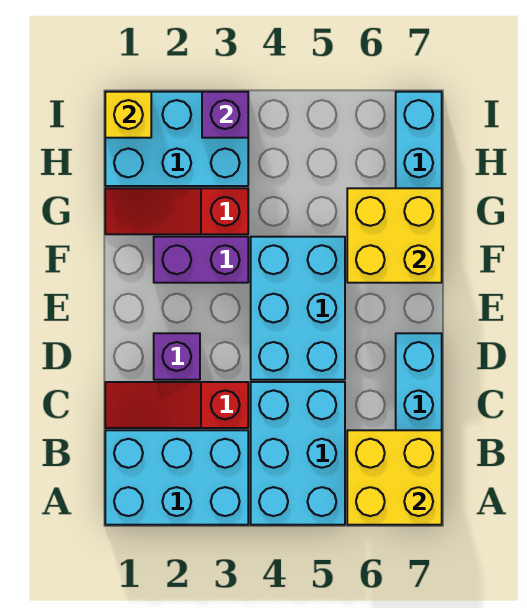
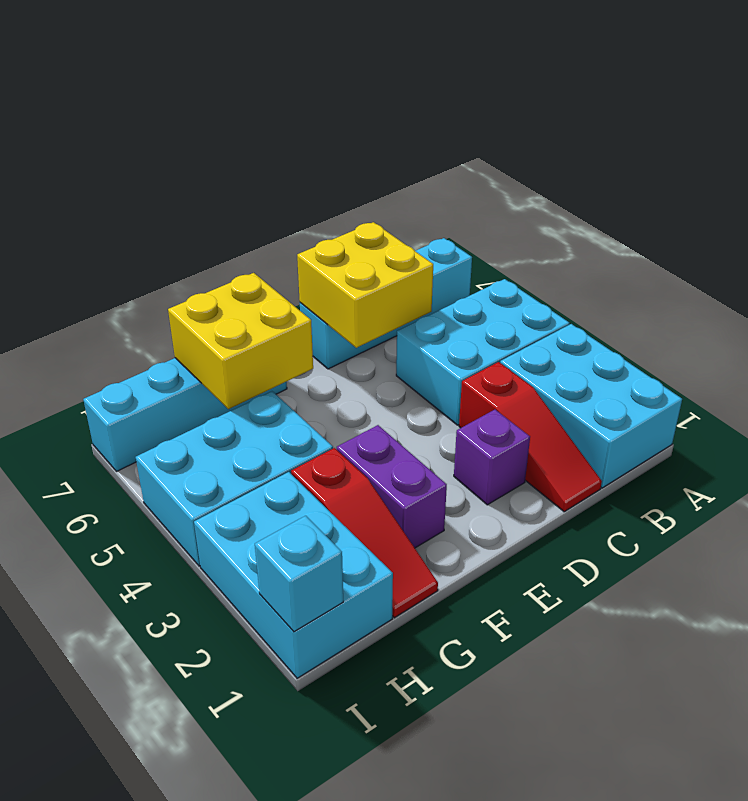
yellow brick A6:B7 level 2 -> yellow brick C6:D7 level 2
cyan brick D4:F5 level 1 -> cyan brick G4:I5 level 1
yellow brick I1 level 2 -> cyan brick I1 level 2
purple brick I3 level 2 -> none

